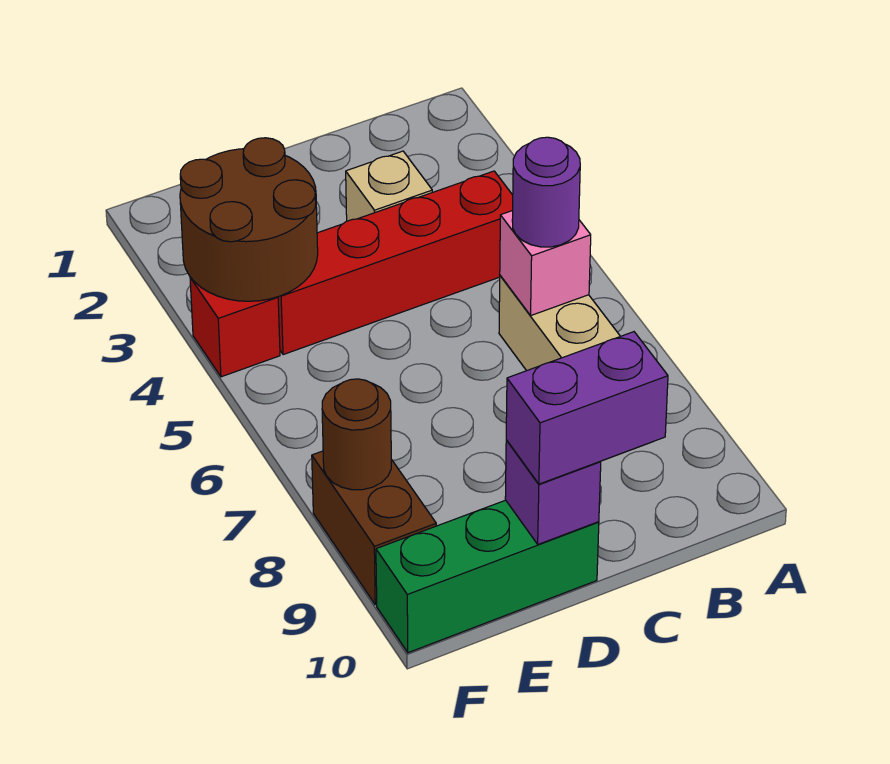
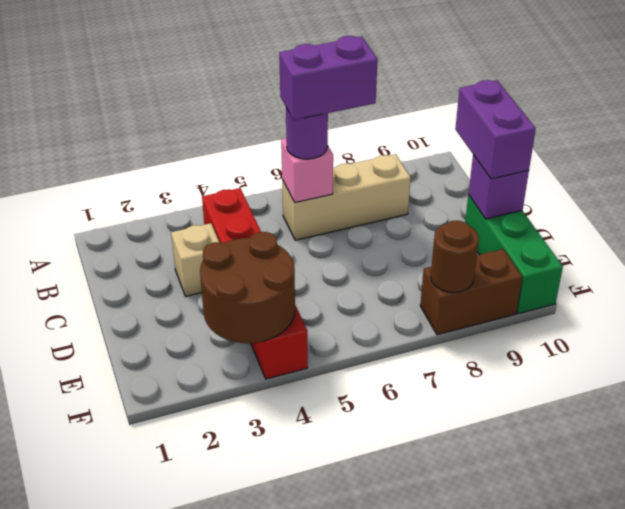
none -> purple brick B6:B7 level 4

